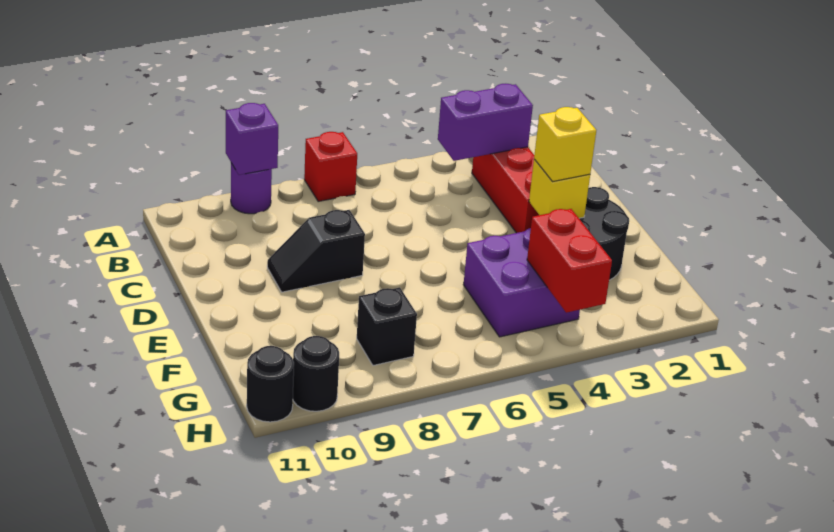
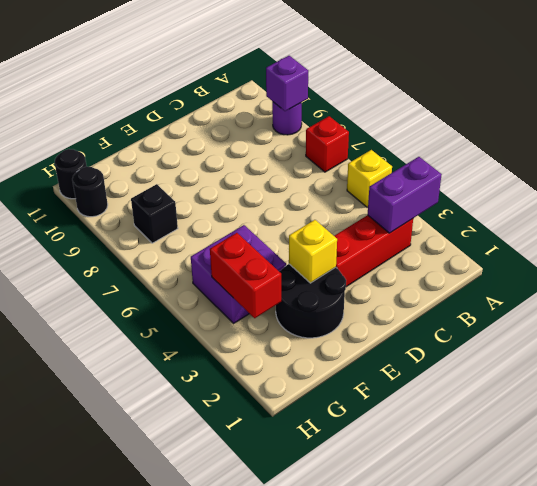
purple brick B3:B4 level 2 -> purple brick A3:B3 level 2
black slope D8:D9 level 1 top 8 -> none
yellow brick E3 level 3 -> yellow brick A5 level 1
red brick G4:H4 level 2 -> red brick G3:G4 level 2

